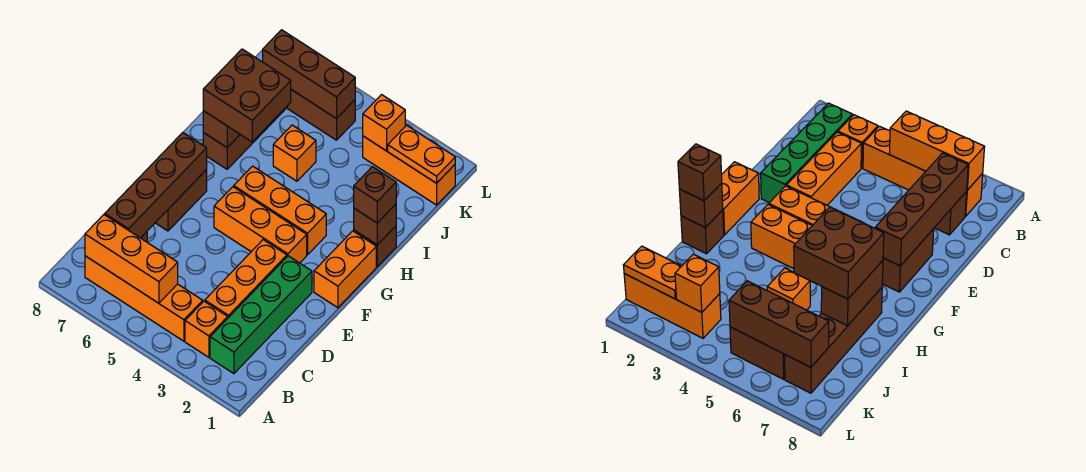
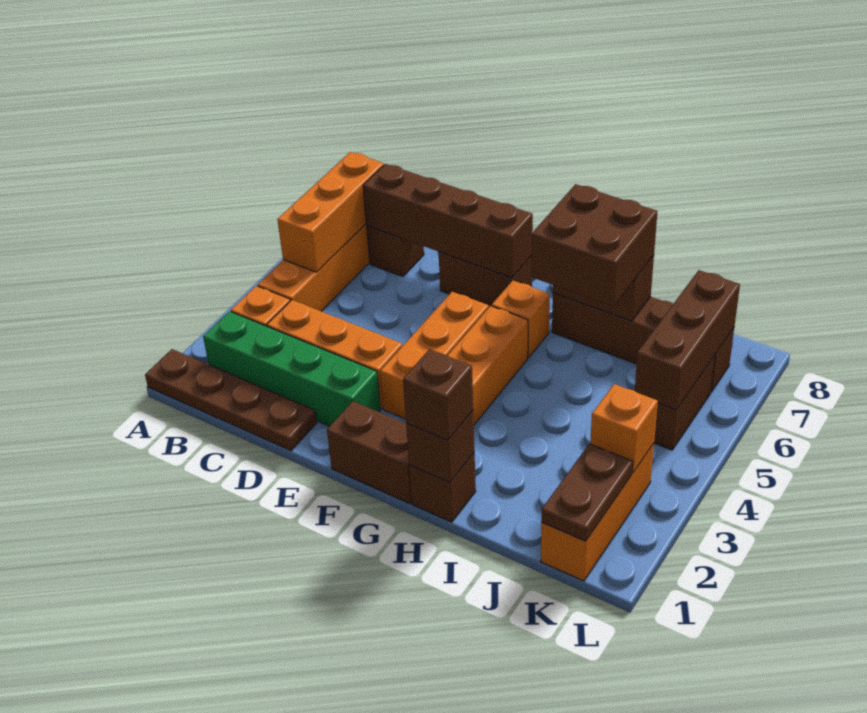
none -> brown plate A1:D1 level 1
orange brick F1:G1 level 1 -> brown brick F1:G1 level 1
orange brick I5 level 1 -> orange brick G6 level 1
orange plate K1:K2 level 2 -> brown plate K1:K2 level 2

